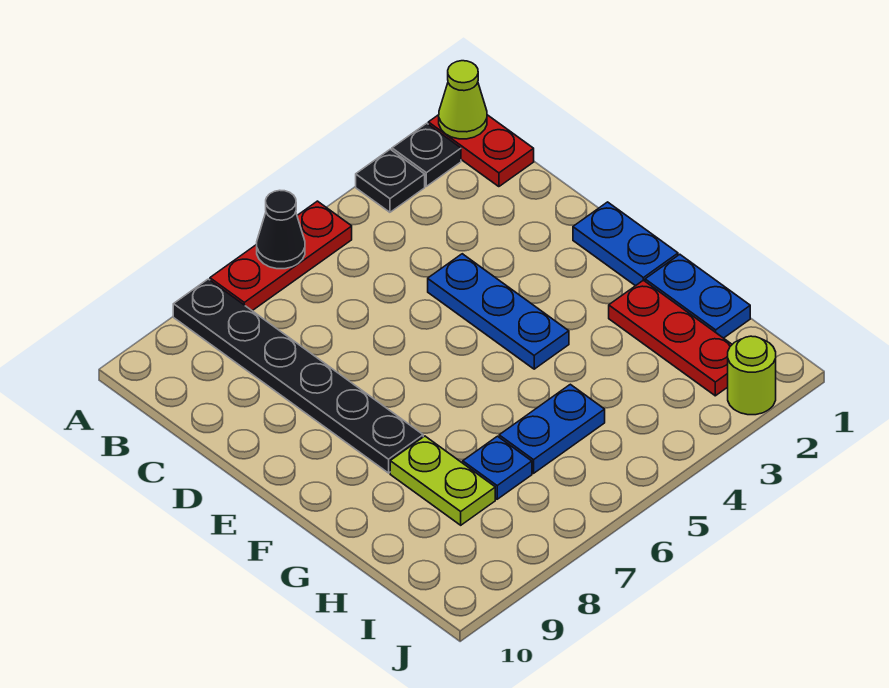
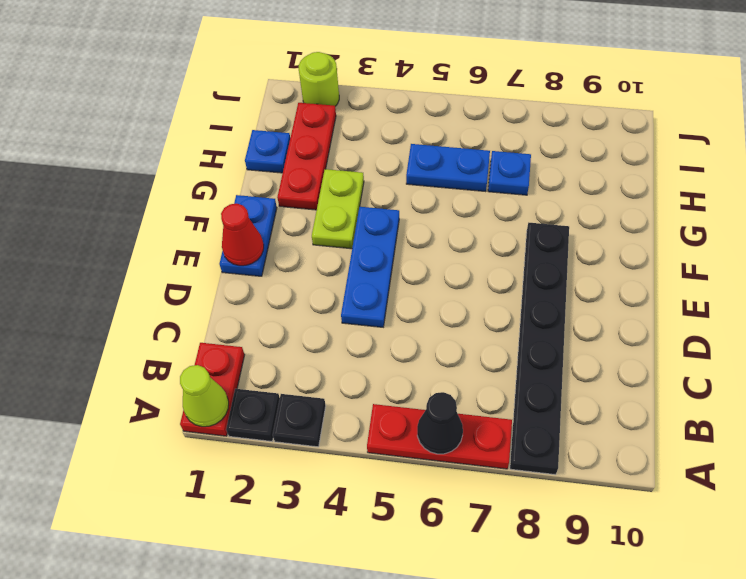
none -> red cone E1 level 2
blue plate G1:H1 level 1 -> blue plate H1 level 1
lime plate G8:H8 level 1 -> lime plate F3:G3 level 1

